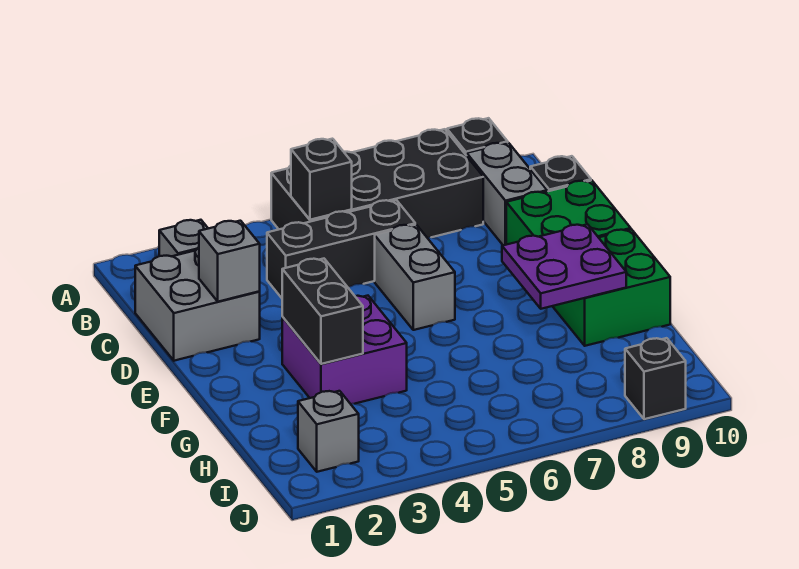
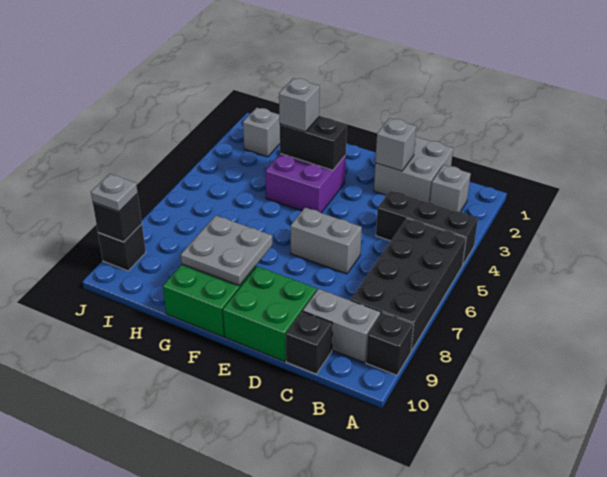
black brick B5 level 2 -> black brick J9 level 2
black brick C4:C6 level 1 -> black brick A4:C4 level 1
purple plate F8:G9 level 2 -> grey plate F8:G9 level 2
none -> grey brick G3 level 3
none -> grey plate J9 level 3

